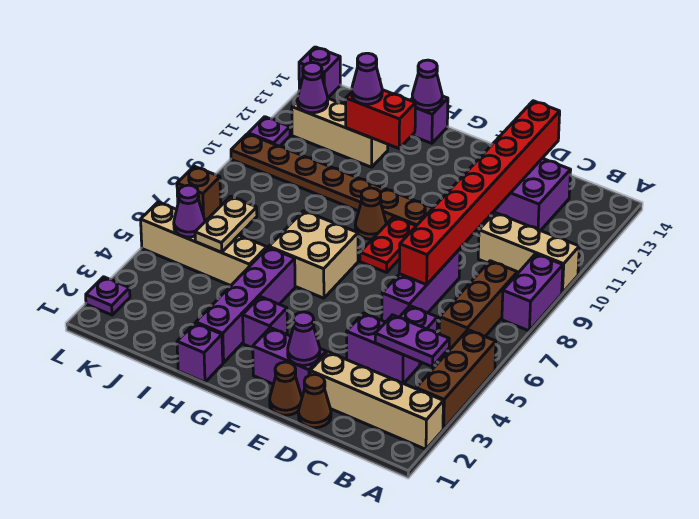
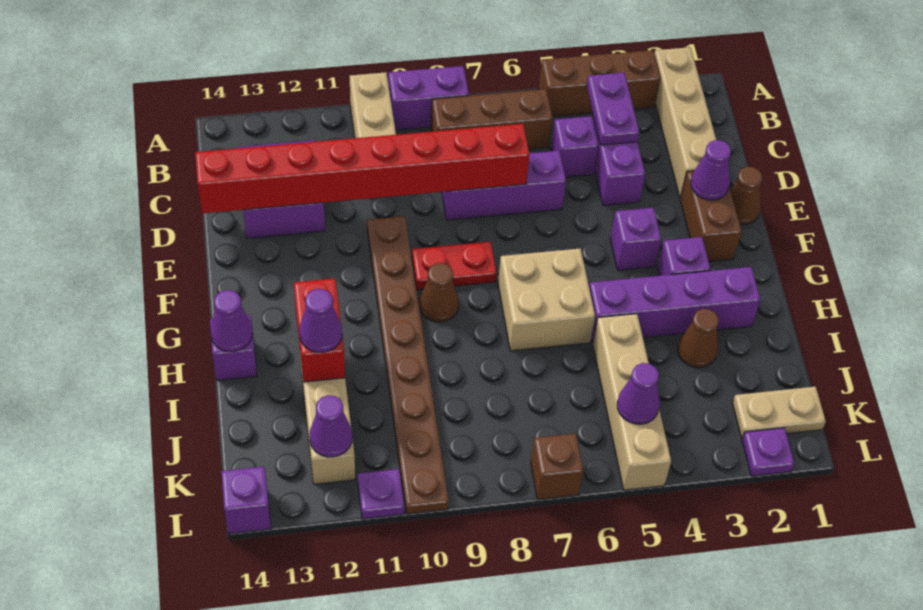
brown cone D1 level 1 -> brown cone I3 level 1
purple brick E2:F2 level 1 -> brown brick E2:F2 level 1
purple brick H1 level 1 -> purple brick F4 level 1
tan plate J5:J6 level 2 -> tan plate K1:K2 level 1

